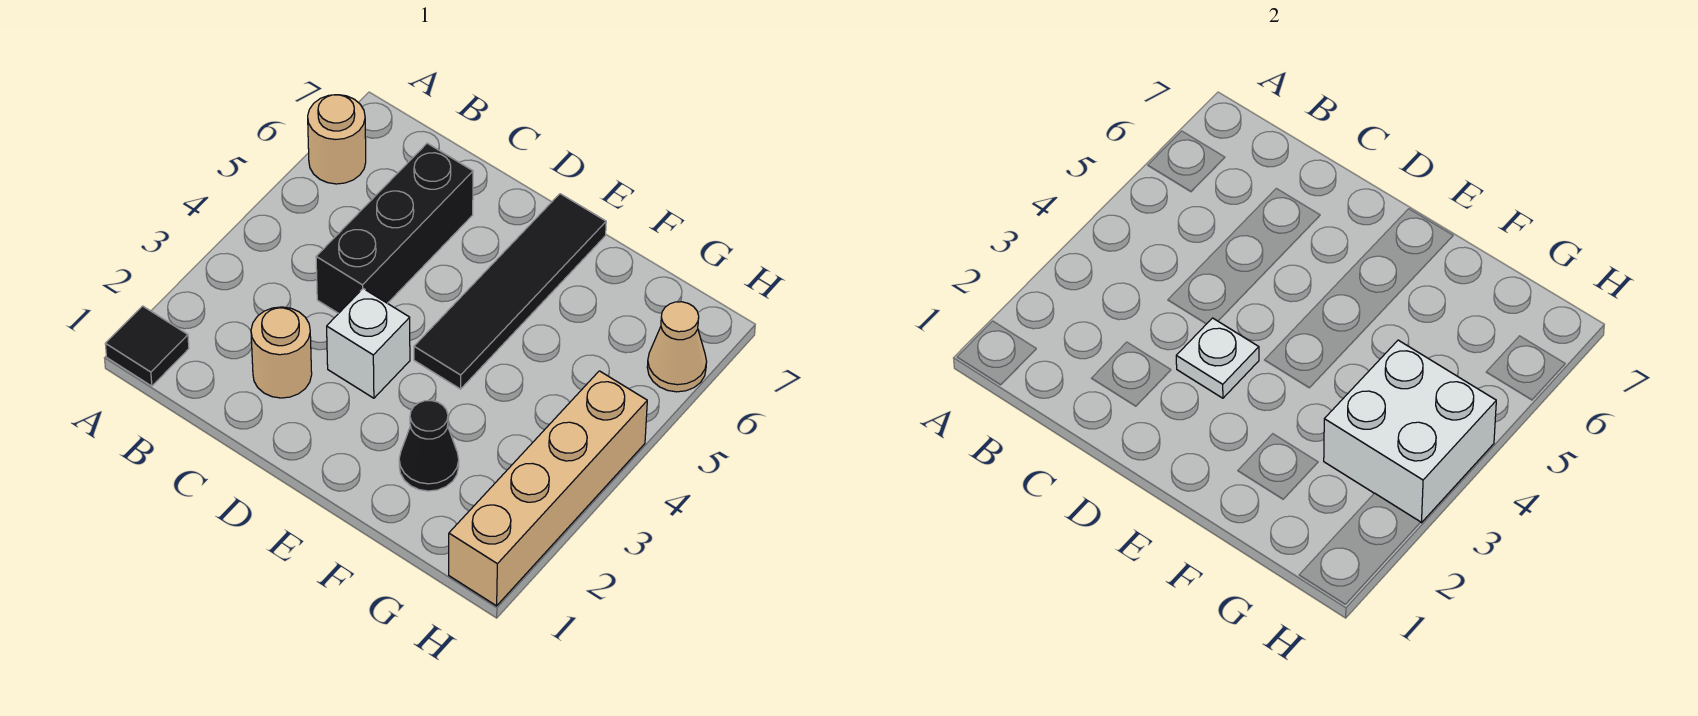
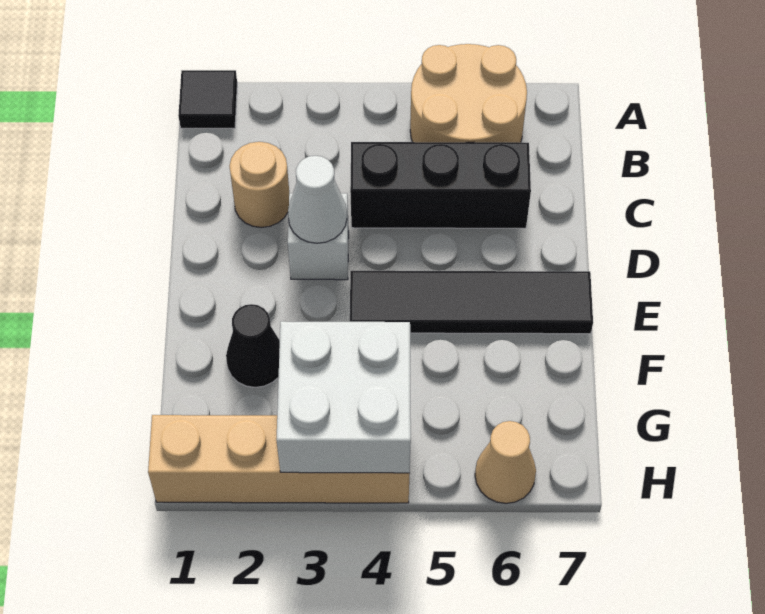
tan round brick A6 level 1 -> tan round brick A5:B6 level 1
white plate D3 level 2 -> white cone D3 level 2

